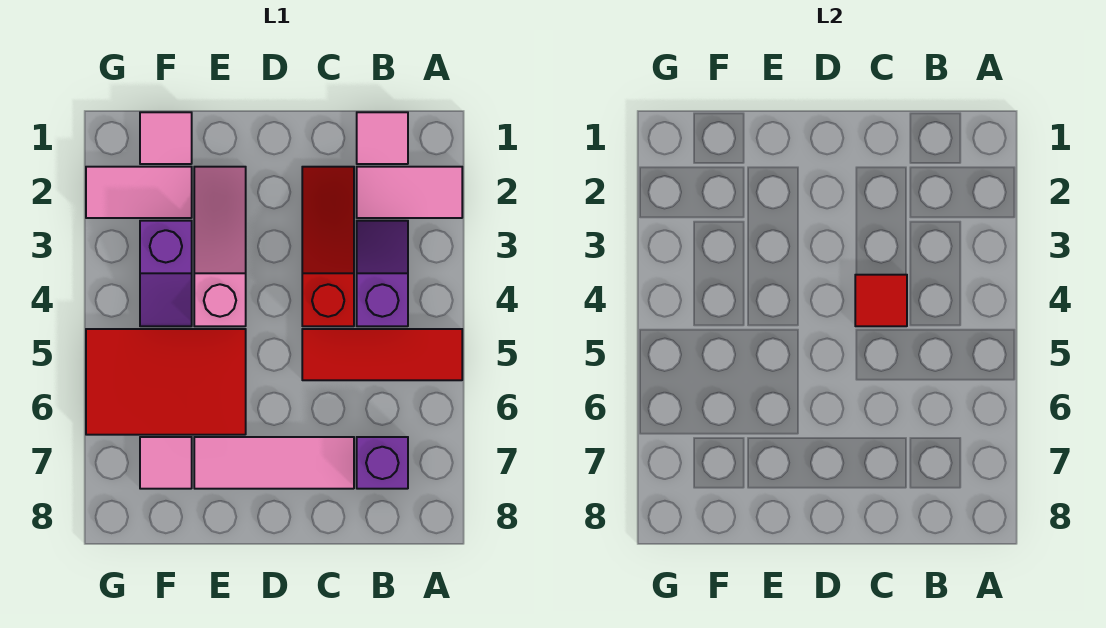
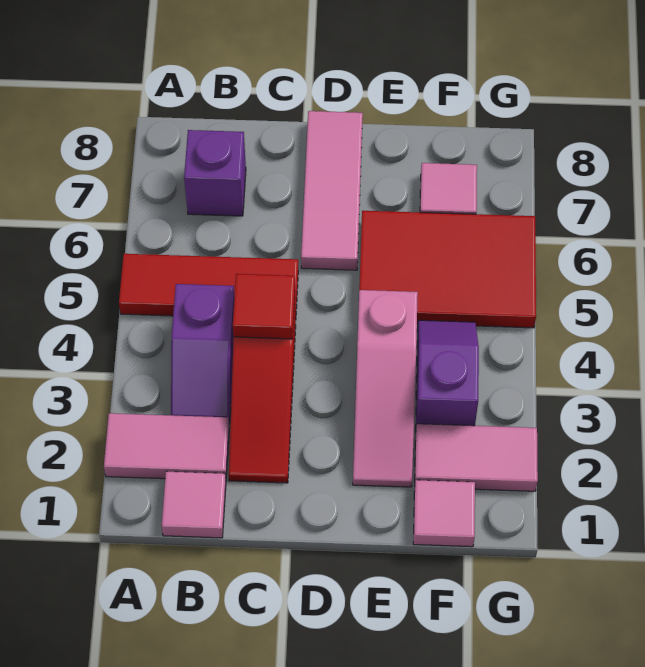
pink tile C7:E7 level 1 -> pink tile D6:D8 level 1

